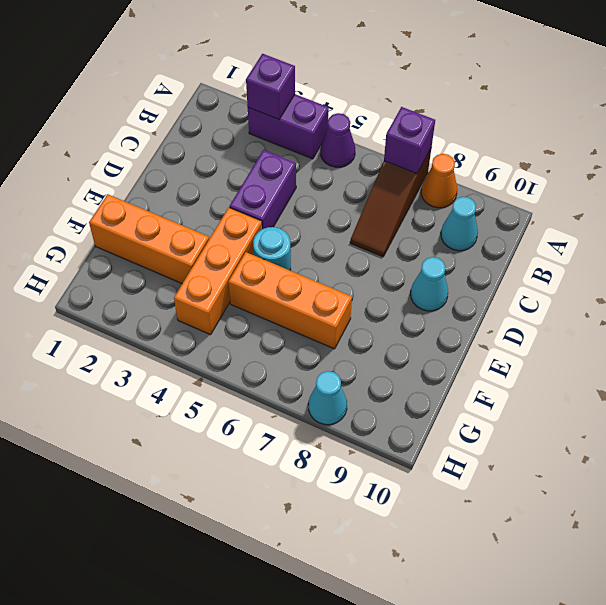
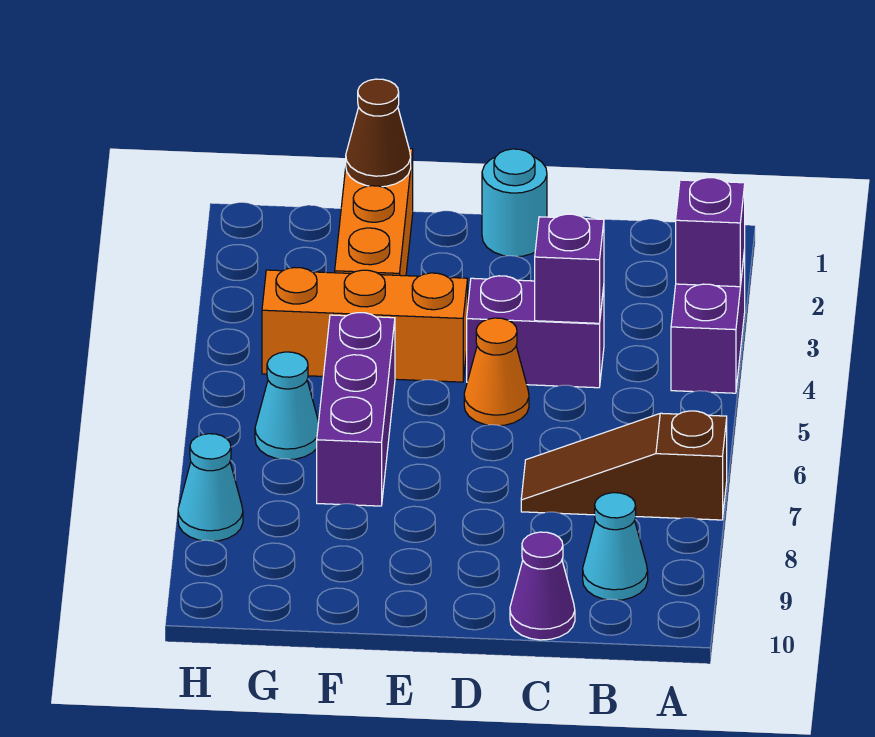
purple cone A5 level 1 -> purple cone C10 level 1
purple brick A7 level 2 -> purple brick C4 level 2
orange cone A8 level 1 -> orange cone D5 level 1
cyan cone D9 level 1 -> cyan cone G6 level 1
cyan round brick E5 level 1 -> cyan round brick D1 level 1
none -> brown cone F1 level 2
orange brick F5:F7 level 1 -> purple brick F5:F7 level 1

